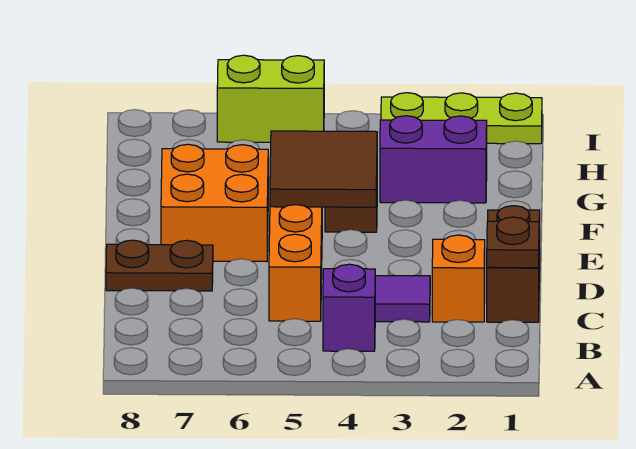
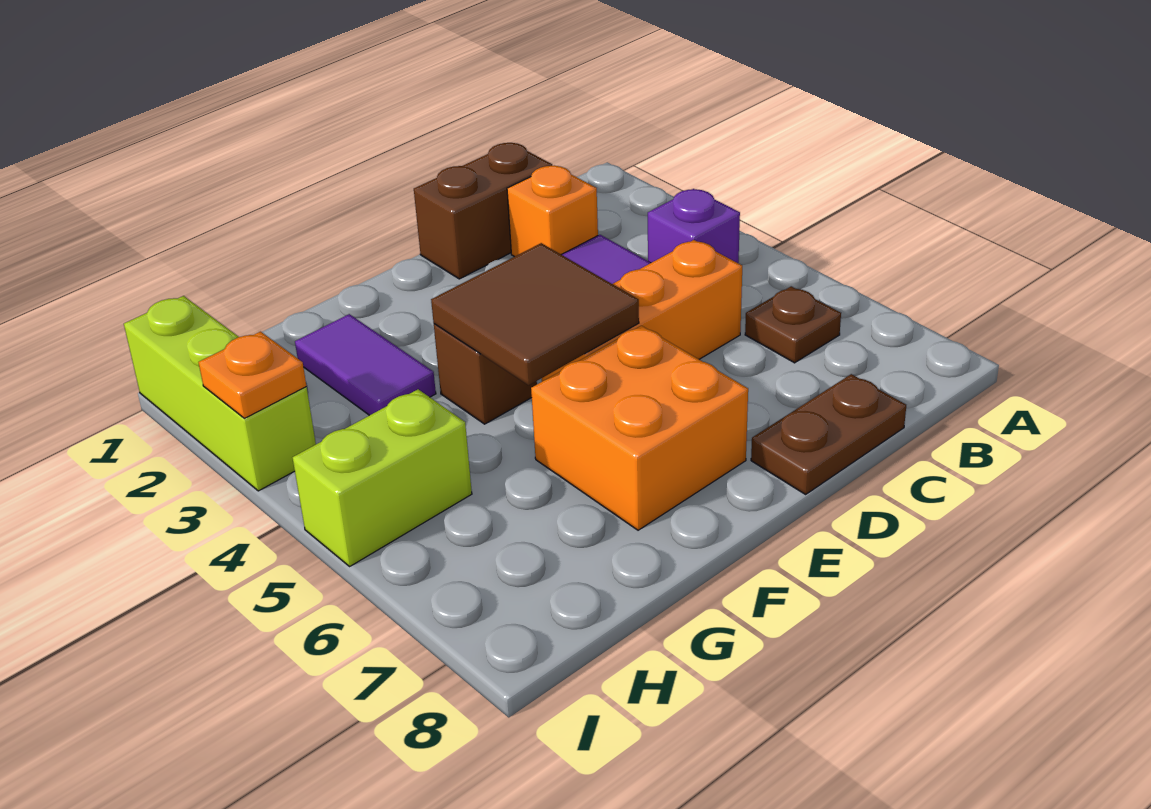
brown plate C1 level 2 -> brown plate B6 level 1
brown plate D7:D8 level 1 -> brown plate C8:D8 level 1
purple brick G2:G3 level 1 -> purple tile G2:G3 level 1
lime plate I1:I3 level 1 -> lime brick I1:I3 level 1
none -> orange plate I3 level 2
lime brick I5:I6 level 1 -> lime brick H5:I5 level 1

